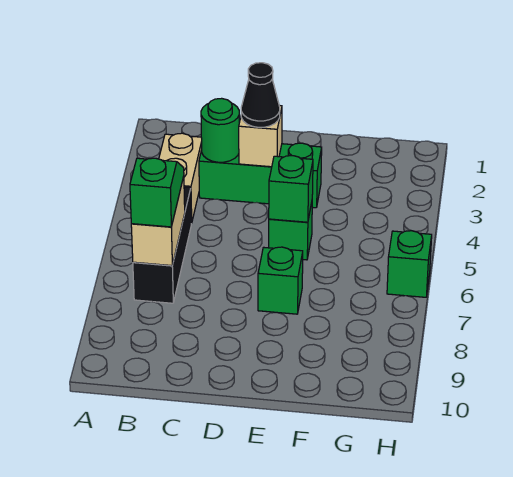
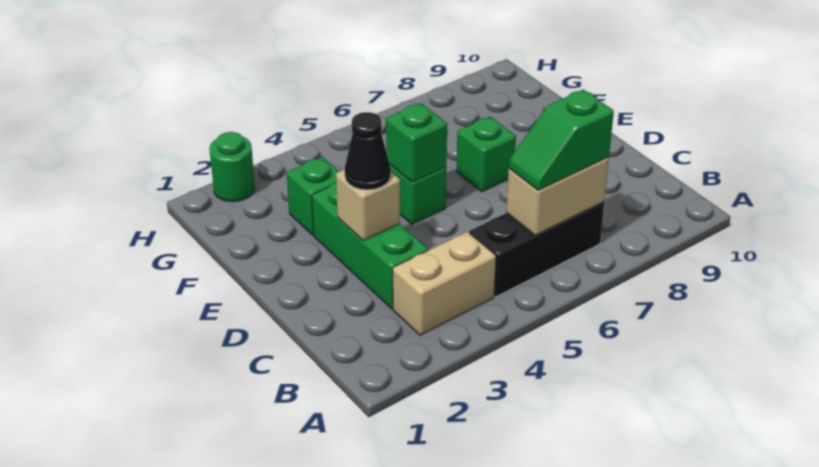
green round brick C3 level 2 -> green round brick H2 level 1
green brick H6 level 1 -> green brick F3 level 1

